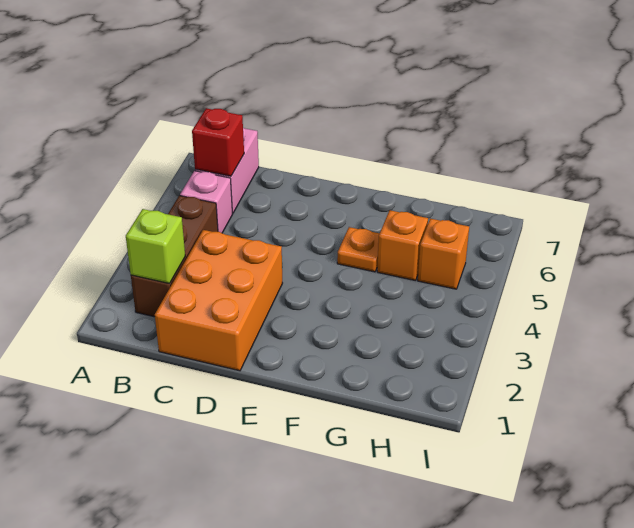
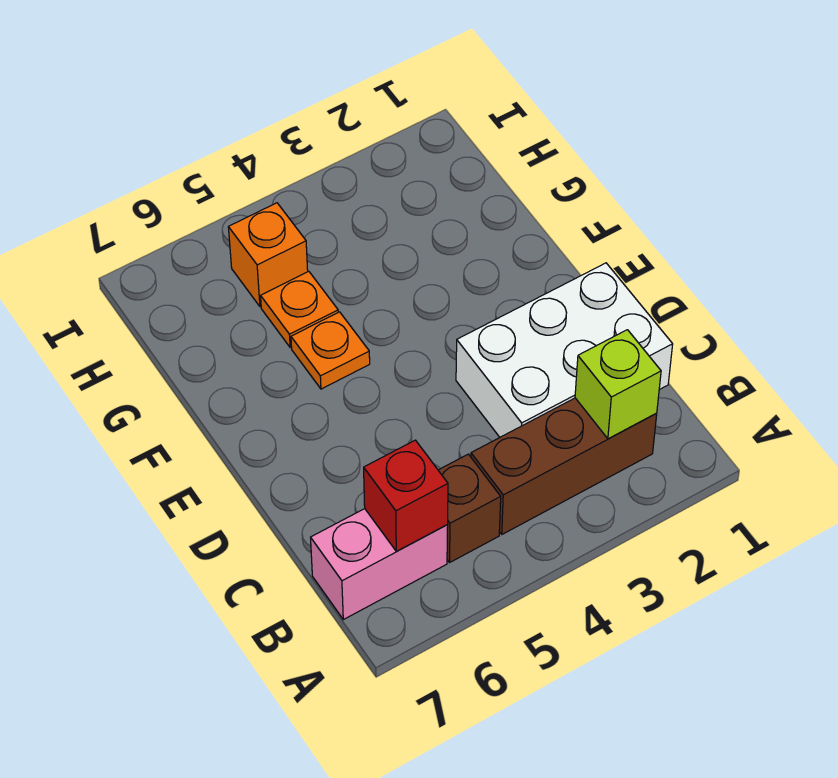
pink brick B5 level 1 -> brown brick B5 level 1
orange brick C1:D3 level 1 -> white brick C1:D3 level 1
orange brick G5 level 1 -> orange plate G5 level 1

